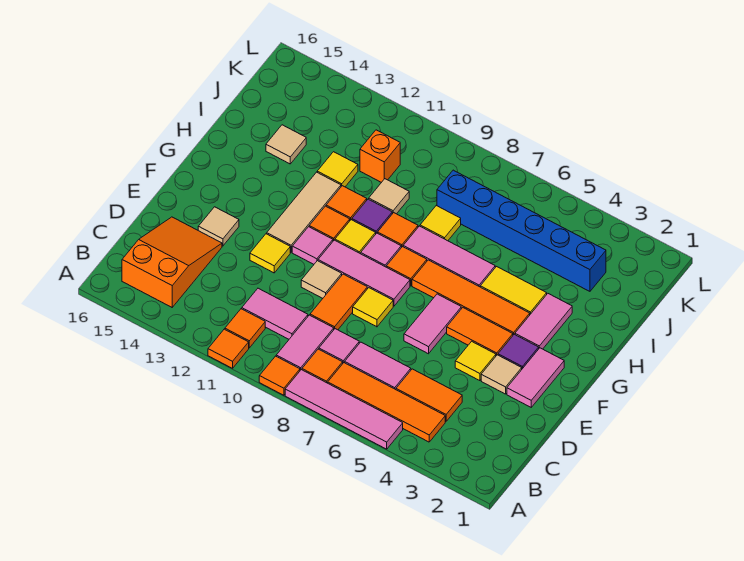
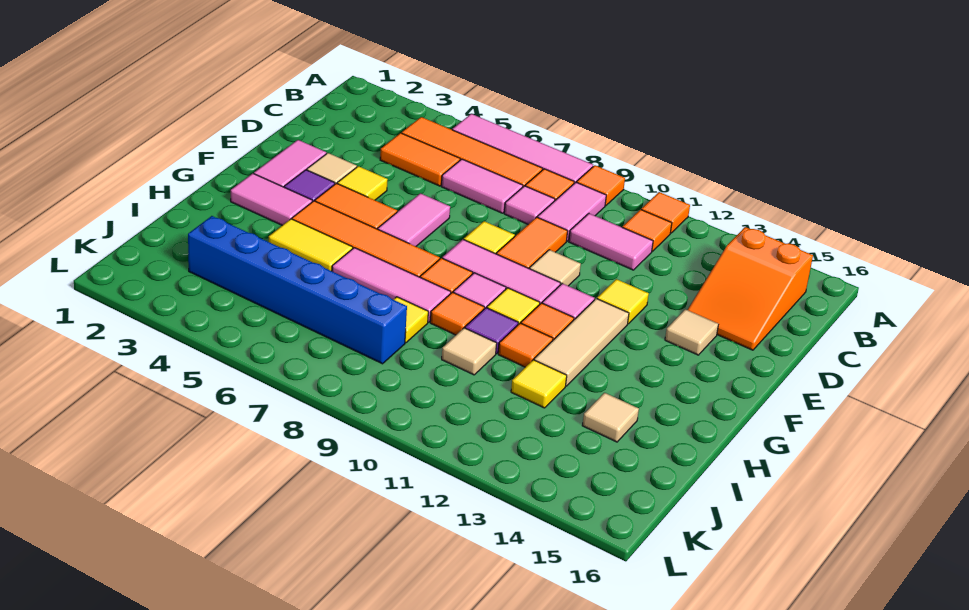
pink tile G3:H3 level 1 -> pink tile G2:G3 level 1
orange brick J11 level 1 -> none

